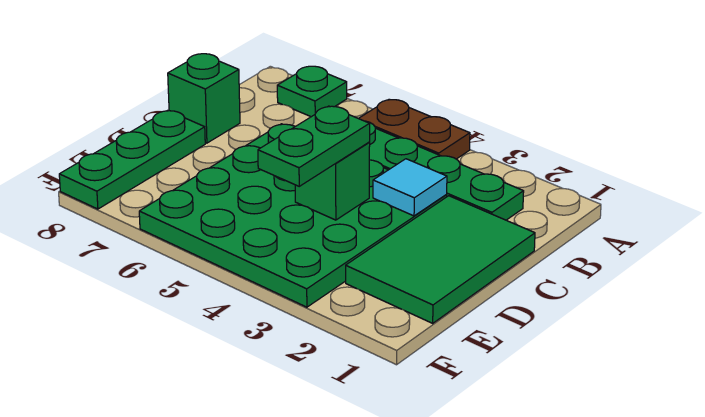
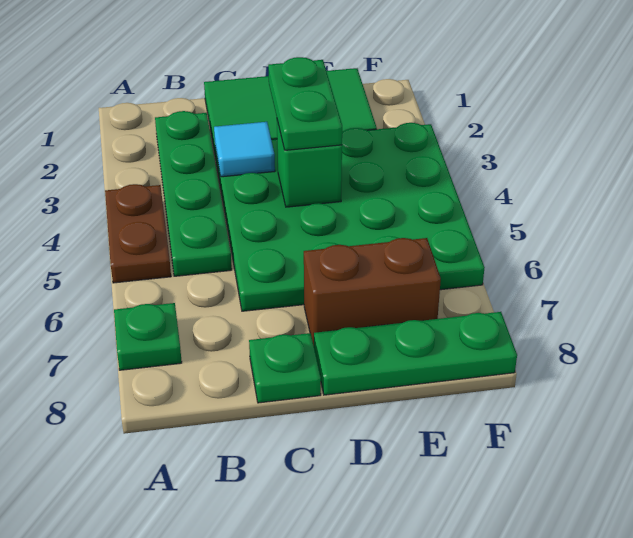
green brick C8 level 1 -> green plate C8 level 1
green plate D4:E4 level 3 -> green plate D3:D4 level 3
none -> brown brick D7:E7 level 1

